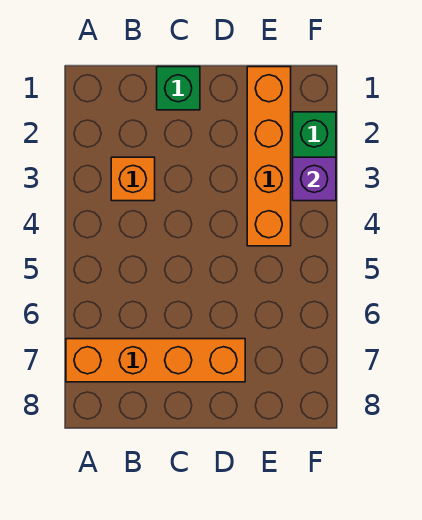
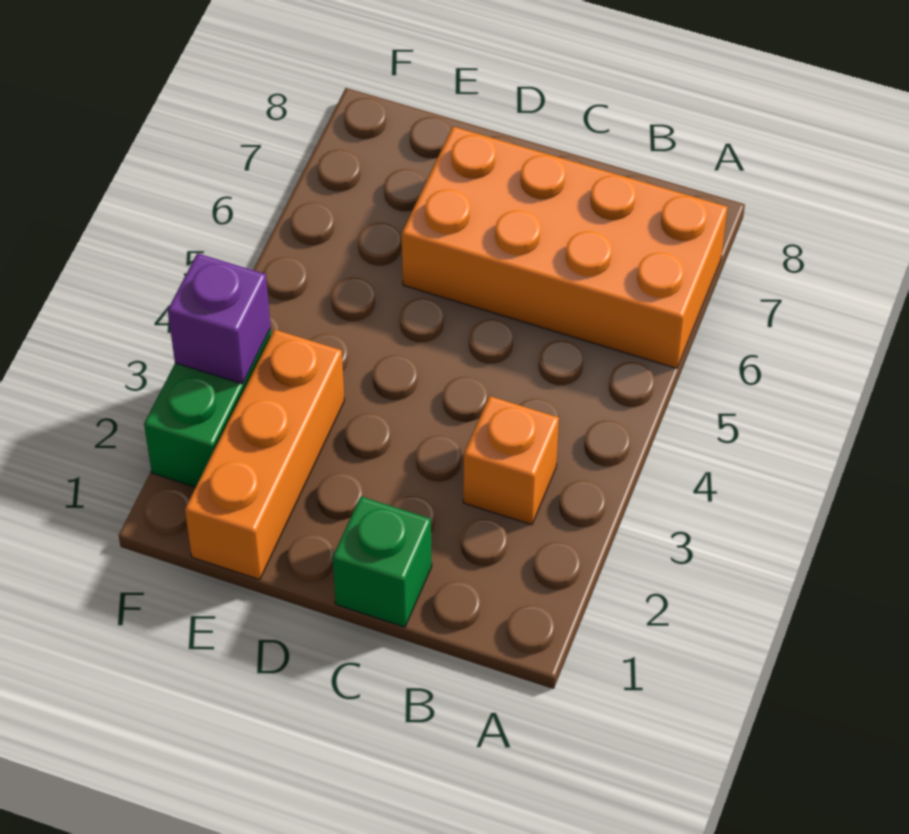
orange brick A7:D7 level 1 -> orange brick A6:D7 level 1
orange brick E1:E4 level 1 -> orange brick E1:E3 level 1

